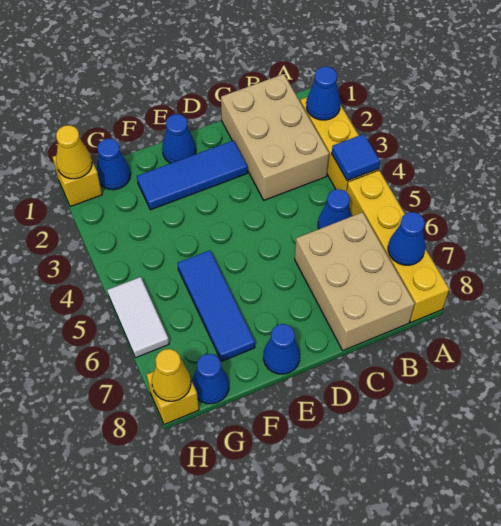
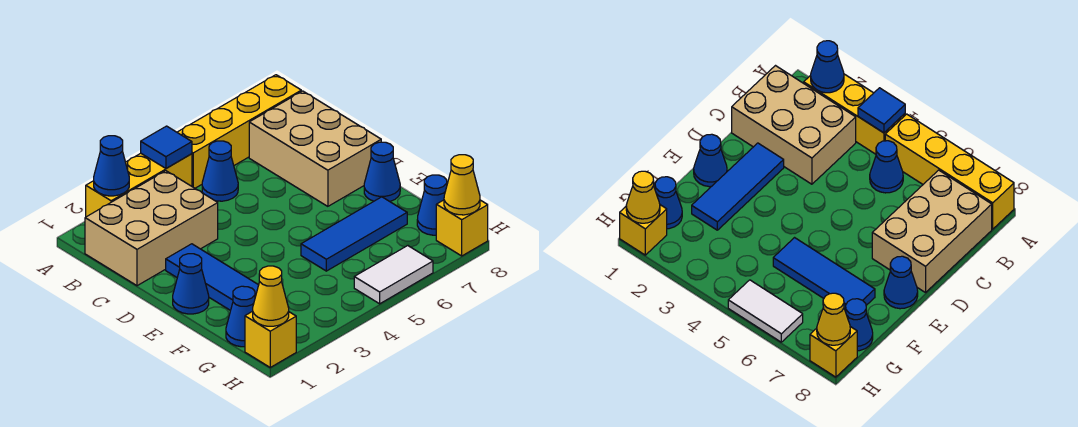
blue cone A7 level 2 -> none
tan brick B6:C8 level 1 -> tan brick B7:D8 level 1

